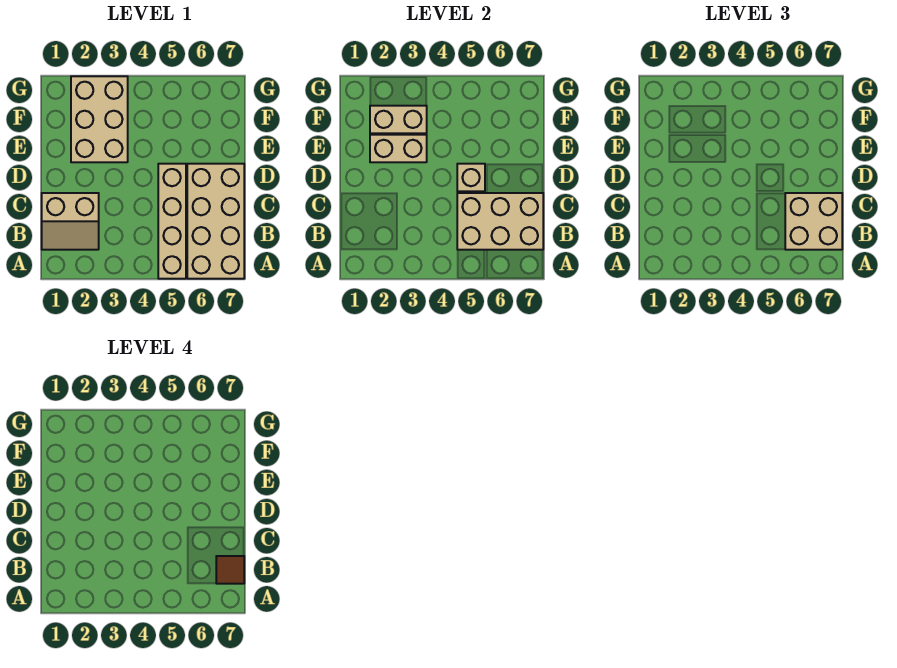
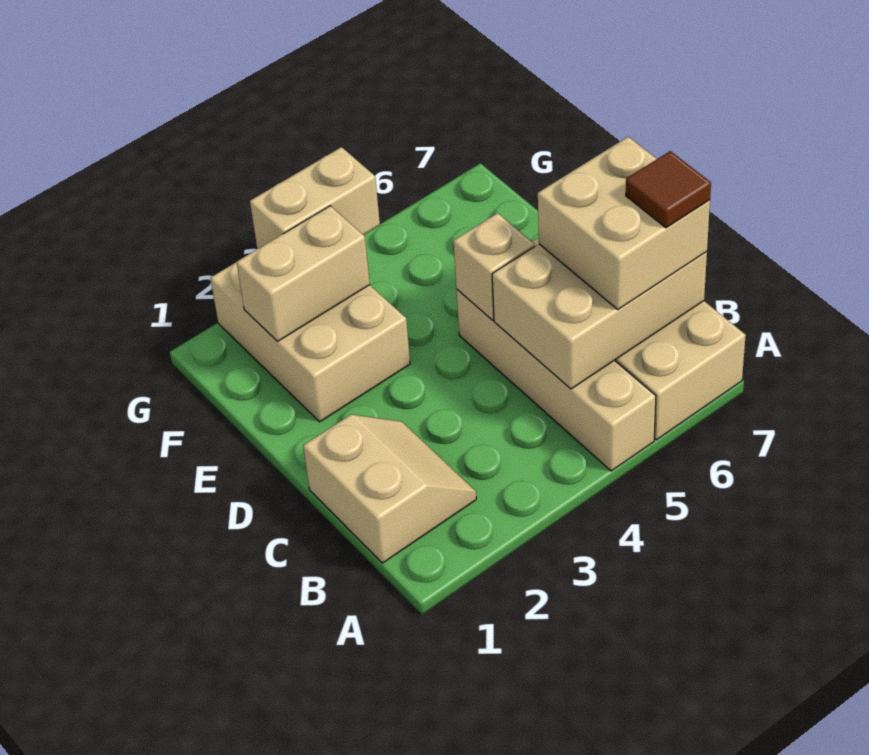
tan slope B1:C2 level 1 top C -> tan slope B1:C2 level 1 top 1
tan brick E2:E3 level 2 -> tan brick G3:G4 level 2

